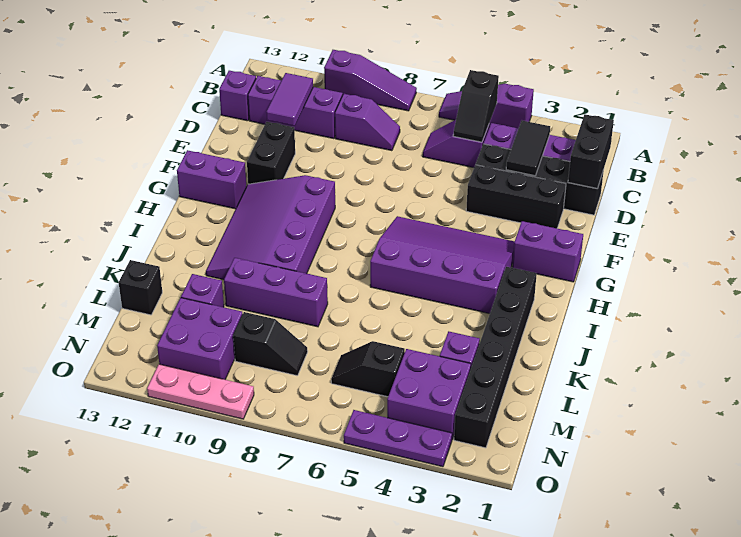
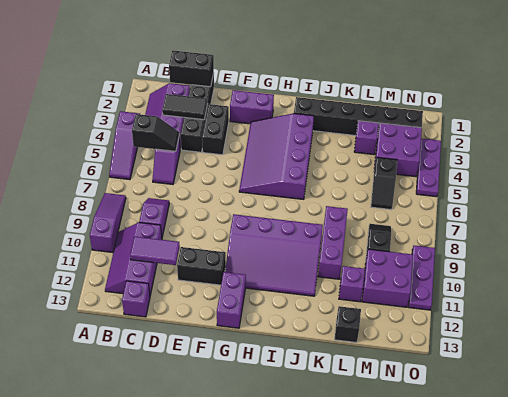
black brick E2:E4 level 1 -> black brick E3:E4 level 1
purple brick G1:G2 level 1 -> purple brick F2:G2 level 1
pink plate O9:O11 level 1 -> purple plate O9:O11 level 1

